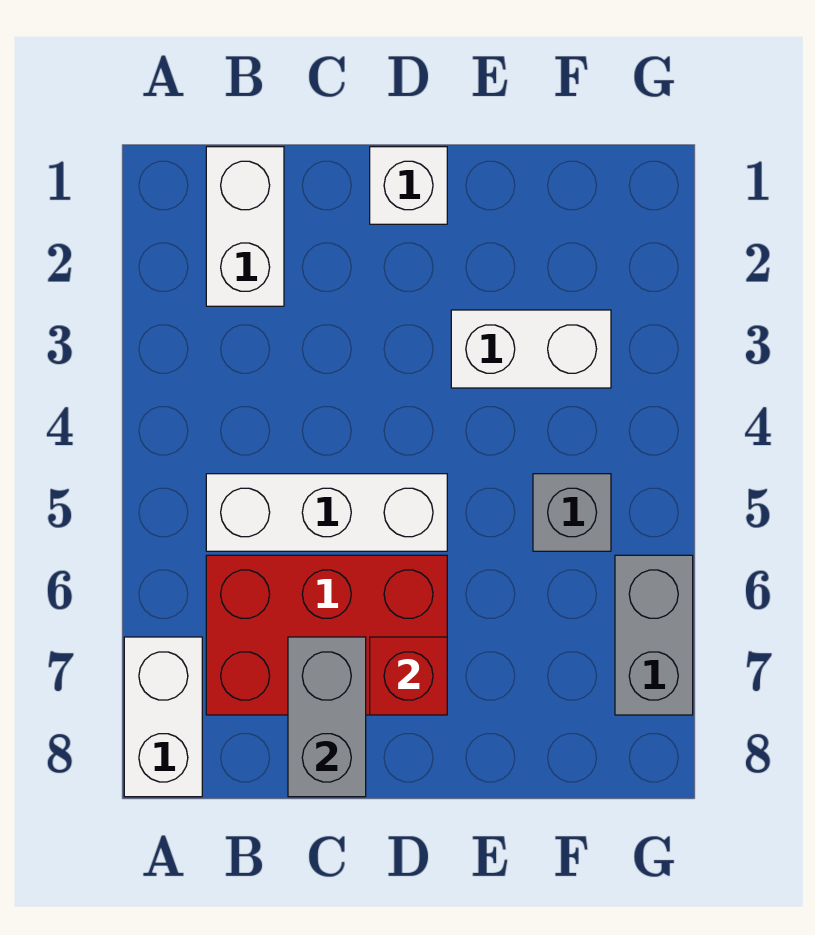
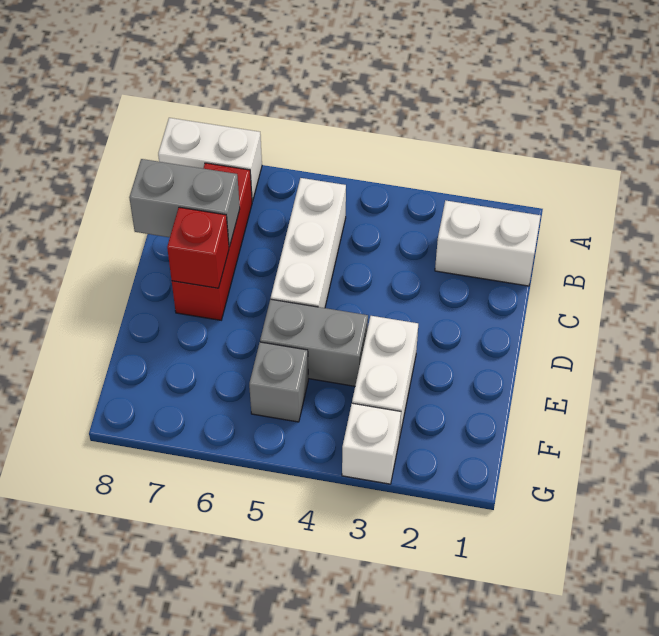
red brick B6:D7 level 1 -> red brick B7:D7 level 1
white brick D1 level 1 -> white brick G3 level 1
grey brick G6:G7 level 1 -> grey brick E4:E5 level 1

